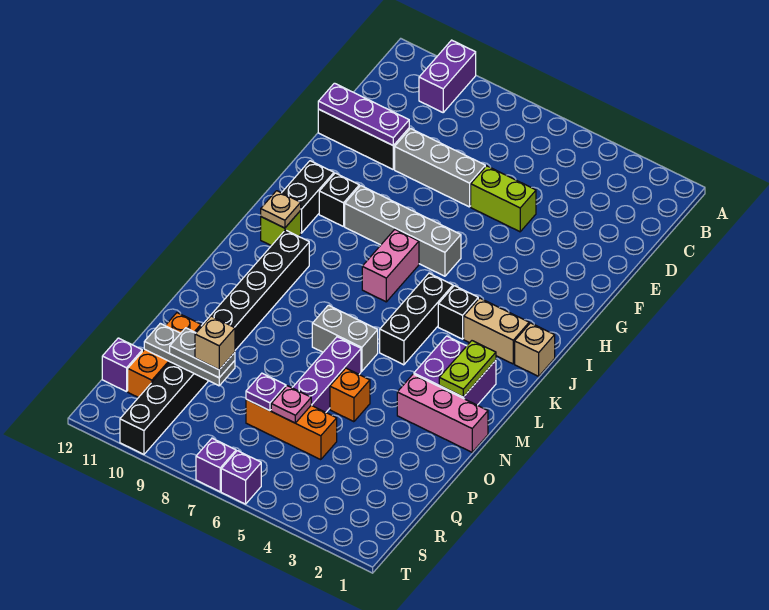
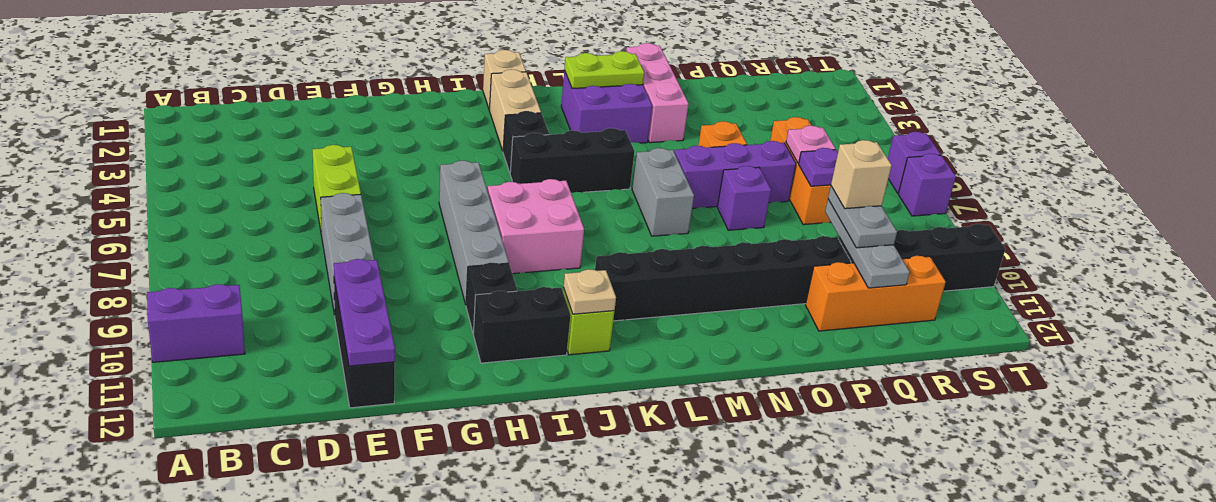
pink brick I7:J7 level 1 -> pink brick I7:J8 level 1
purple brick R12 level 1 -> purple brick O7 level 1

